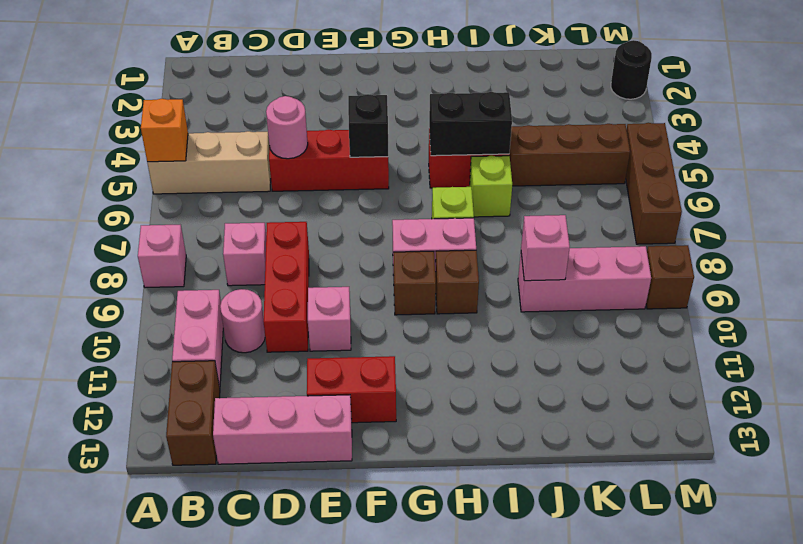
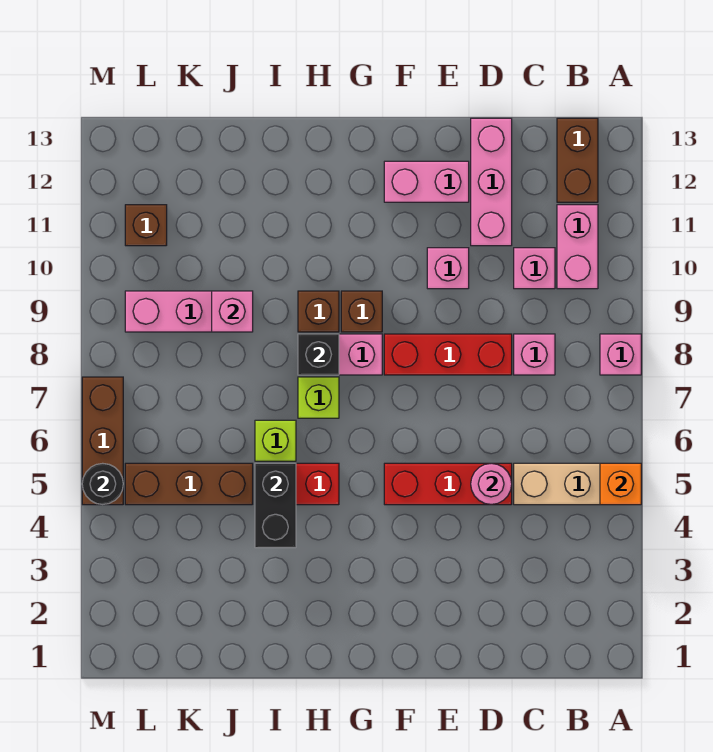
pink round brick C10 level 1 -> pink brick C10 level 1
pink brick C13:E13 level 1 -> pink brick D11:D13 level 1
red brick D8:D10 level 1 -> red brick D8:F8 level 1
red brick E12:F12 level 1 -> pink brick E12:F12 level 1
black brick F5 level 2 -> black brick H8 level 2
black brick H5:I5 level 2 -> black brick I4:I5 level 2
black round brick M2 level 1 -> black round brick M5 level 2
brown brick M9 level 1 -> brown brick L11 level 1

